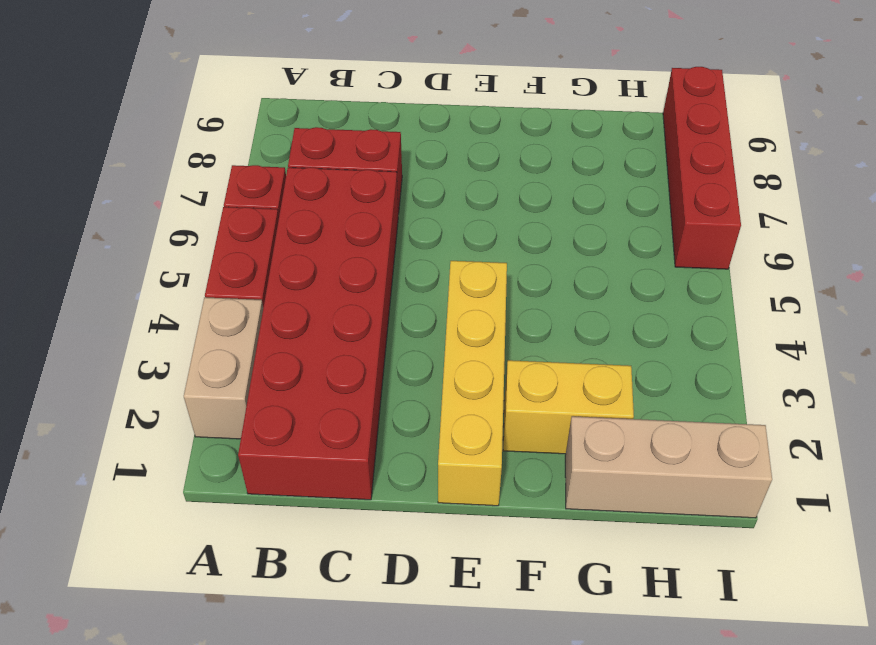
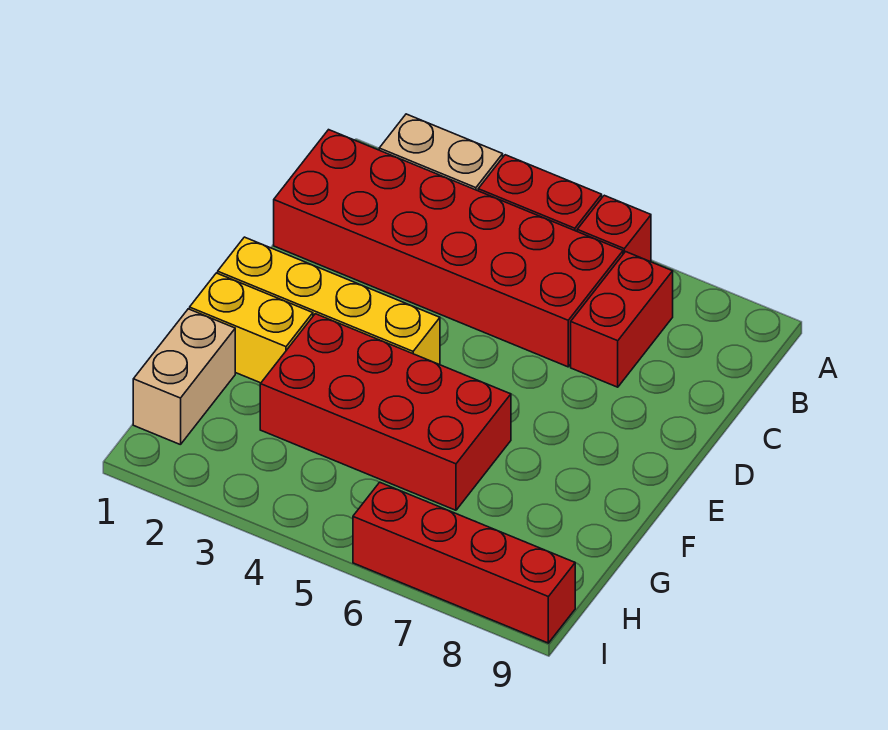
yellow brick F2:G2 level 1 -> yellow brick F1:F2 level 1
none -> red brick F3:G6 level 1
tan brick G1:I1 level 1 -> tan brick G1:H1 level 1

